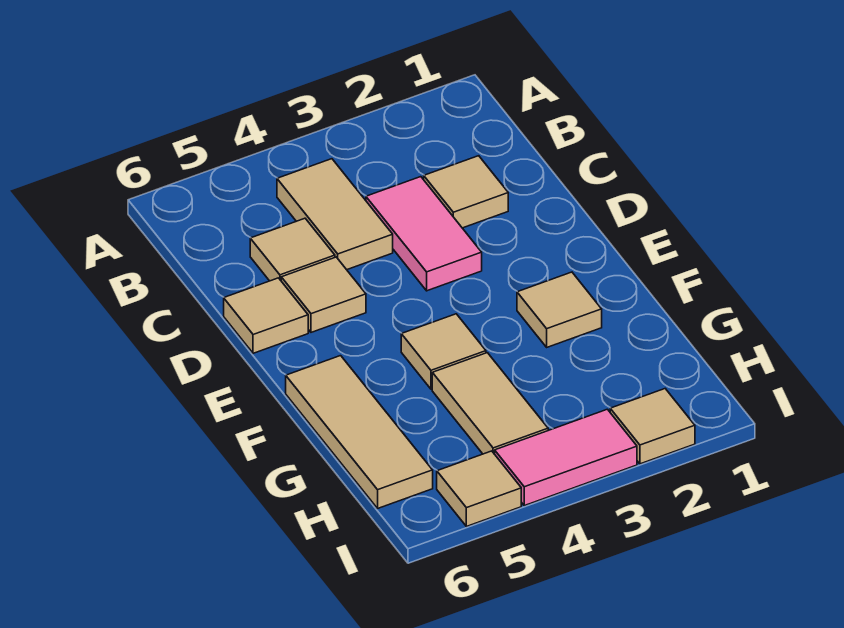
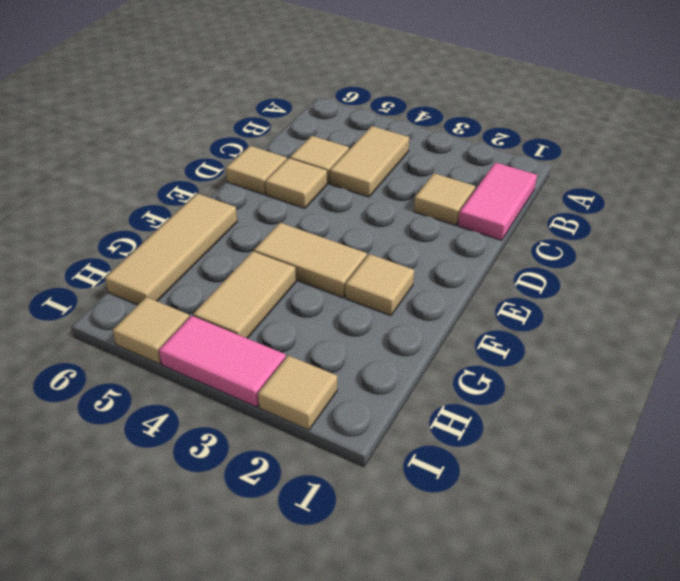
pink tile C3:D3 level 1 -> pink tile B1:C1 level 1
tan tile F4 level 1 -> tan tile F3:F4 level 1

